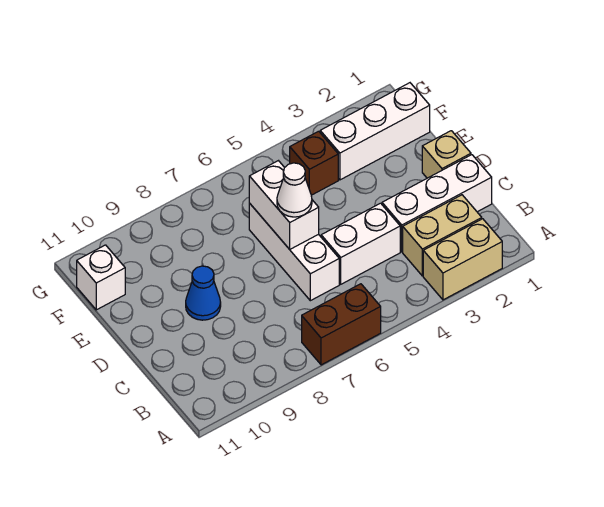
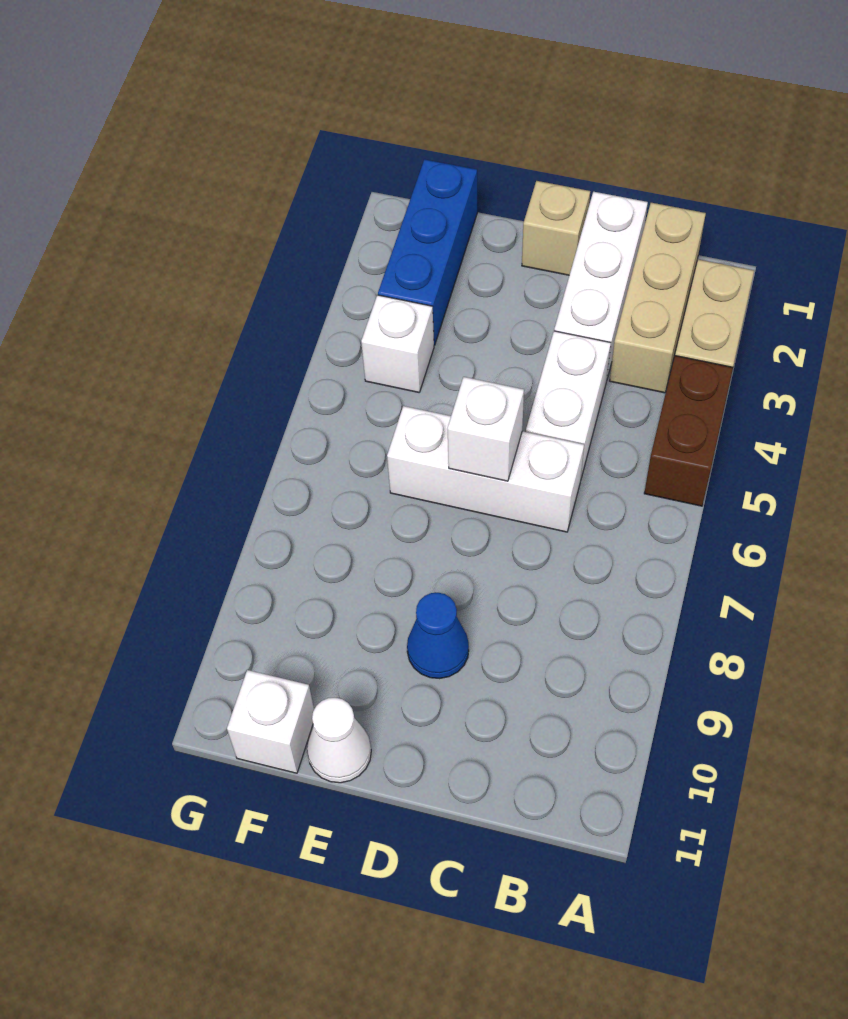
brown brick A6:A7 level 1 -> brown brick A4:A5 level 1
tan brick B2:B3 level 1 -> tan brick B1:B3 level 1
white brick D6:E6 level 2 -> white brick D6 level 2
white cone D6 level 3 -> white cone E11 level 1
white brick F1:F3 level 1 -> blue brick F1:F3 level 1
brown brick F4 level 1 -> white brick F4 level 1

